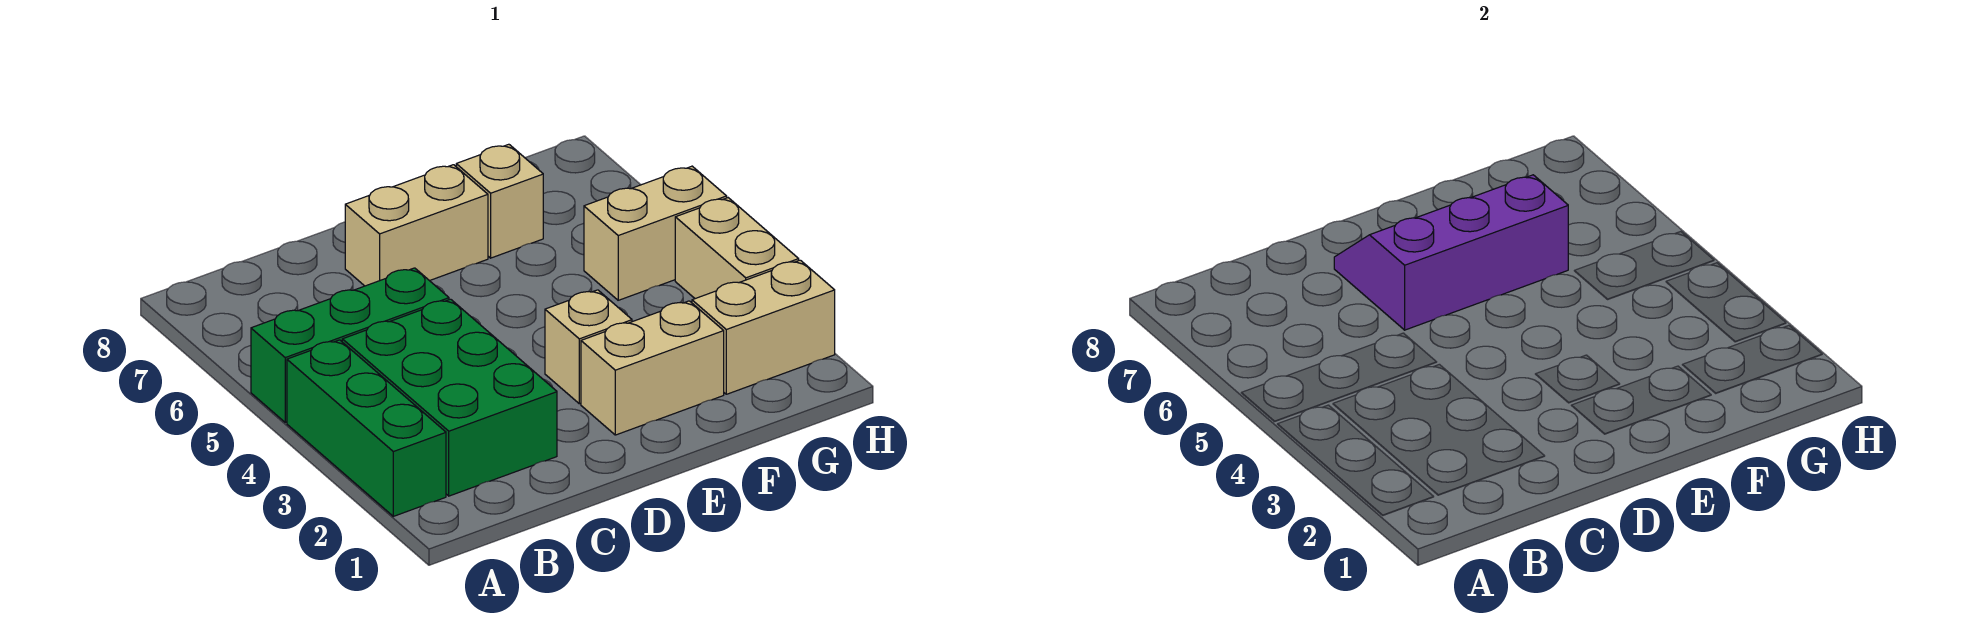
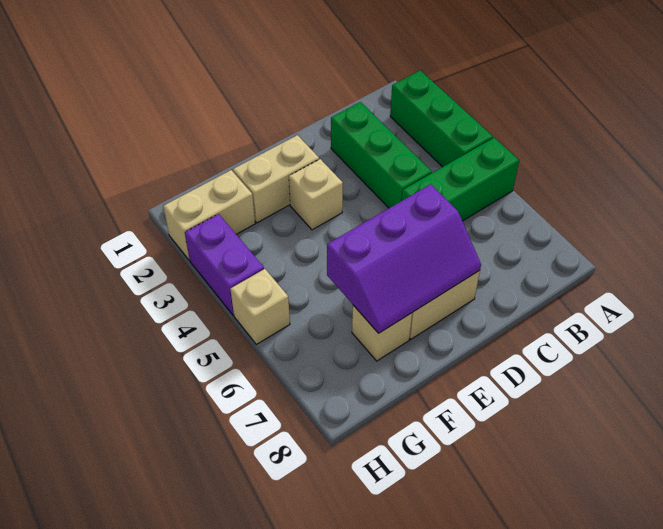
green brick B2:C4 level 1 -> green brick C2:C4 level 1
tan brick G5:H5 level 1 -> tan brick H5 level 1
tan brick H3:H4 level 1 -> purple brick H3:H4 level 1

